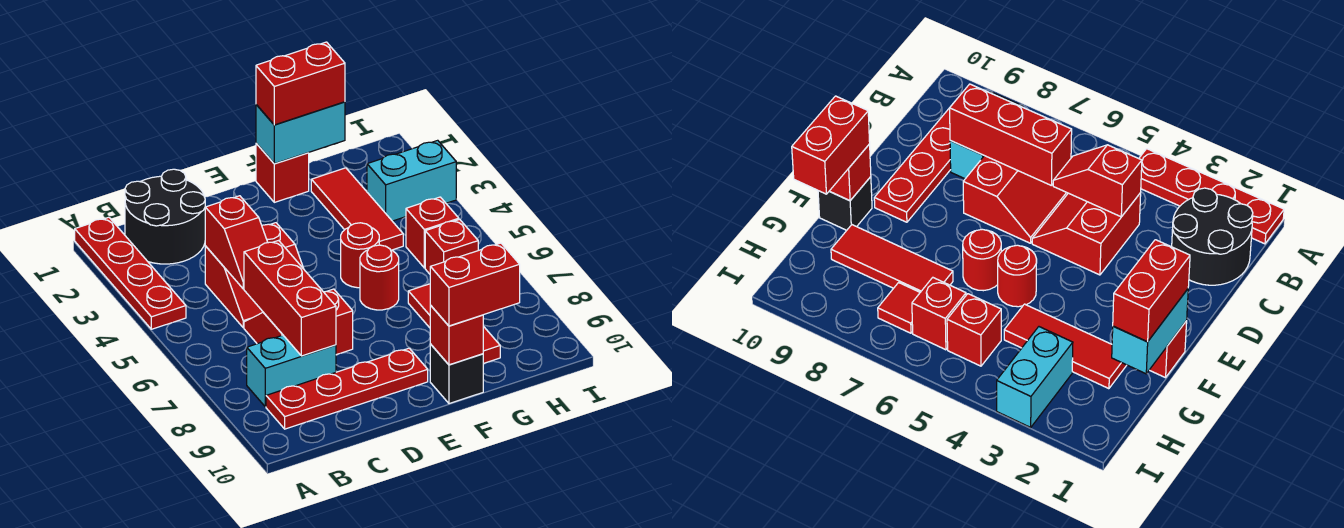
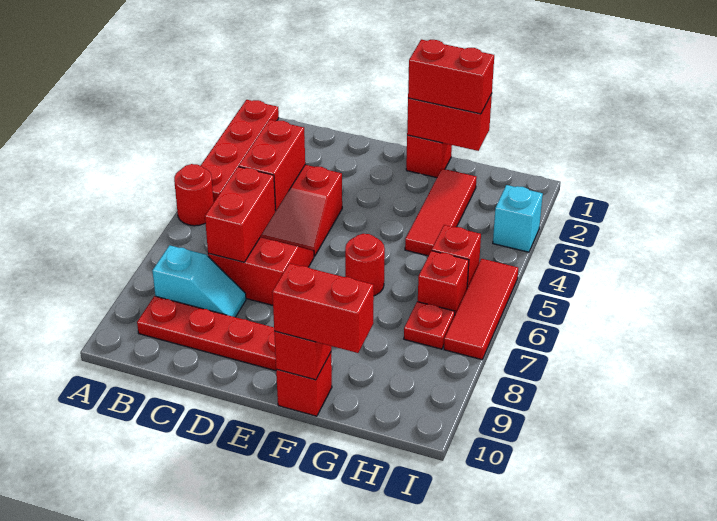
black round brick B1:C2 level 1 -> none
cyan brick B8:C8 level 1 -> cyan slope B8:C8 level 1 top B
red slope C4:C5 level 2 top 4 -> red brick C4:C5 level 2
red brick C6:C8 level 2 -> red brick C6:C7 level 2
cyan brick F1:G1 level 2 -> red brick F1:G1 level 2
red round brick F5 level 1 -> red round brick A5 level 1
black brick F10 level 1 -> red brick F10 level 1
red tile G7:G9 level 1 -> red tile I5:I7 level 1
cyan brick H3:I3 level 1 -> cyan brick I3 level 1
red tile H7 level 1 -> red plate H7 level 1

